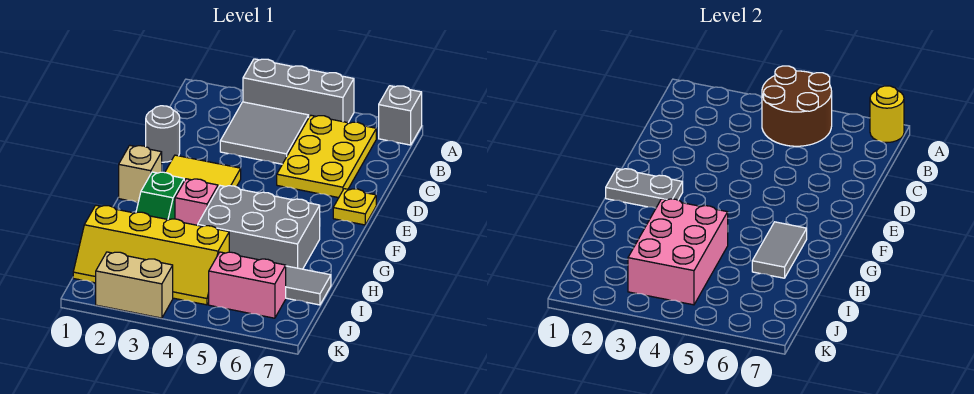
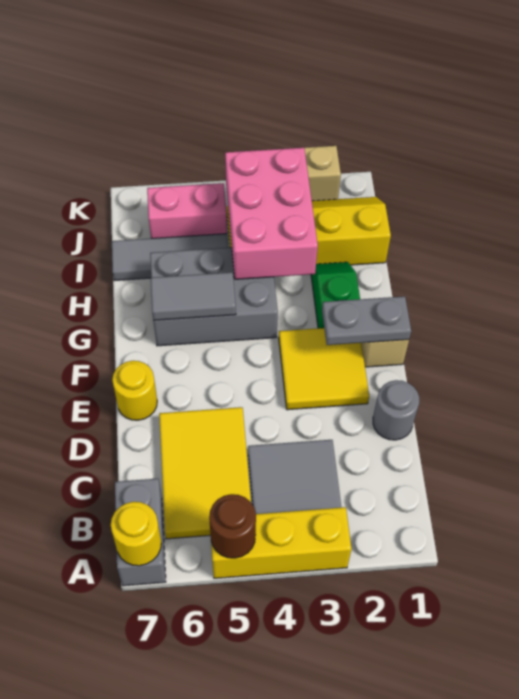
grey brick A3:A5 level 1 -> yellow brick A3:A5 level 1
brown round brick A4:B5 level 2 -> brown round brick A5 level 2
grey brick A7 level 1 -> grey brick A7:B7 level 1
yellow plate B5:D6 level 1 -> yellow tile B5:D6 level 1
yellow plate E7 level 1 -> yellow round brick E7 level 1
pink brick G3 level 1 -> none
grey tile G6:H6 level 2 -> grey tile G5:G6 level 2

